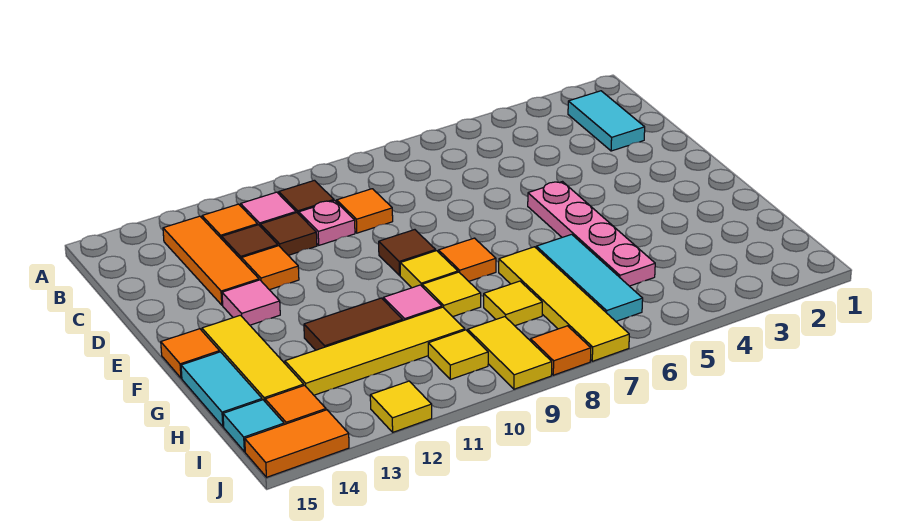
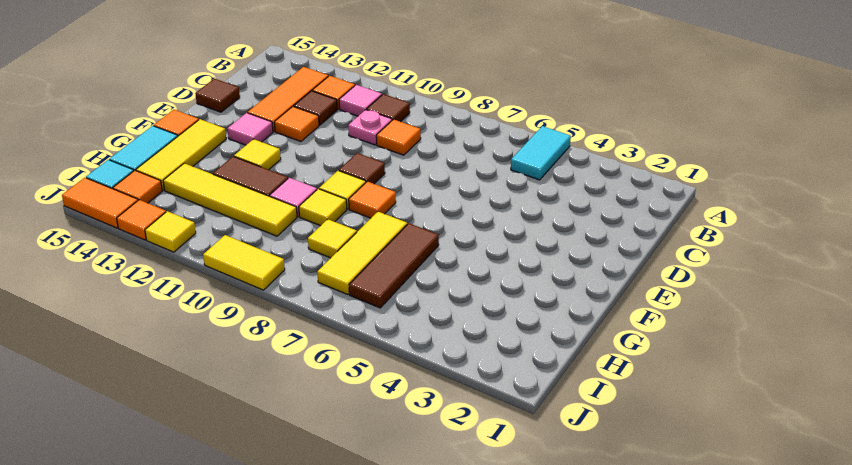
cyan tile B2:C2 level 1 -> cyan tile A5:B5 level 1
brown tile C11 level 1 -> brown tile D15 level 1
pink plate E5:H5 level 1 -> none
cyan tile G6:I6 level 1 -> brown tile G6:I6 level 1
yellow tile G7:J7 level 1 -> yellow tile G7:I7 level 1
yellow tile I9:J9 level 1 -> yellow tile J9:J10 level 1
yellow tile I10 level 1 -> yellow tile F12 level 1
orange tile J8 level 1 -> orange tile J13 level 1

